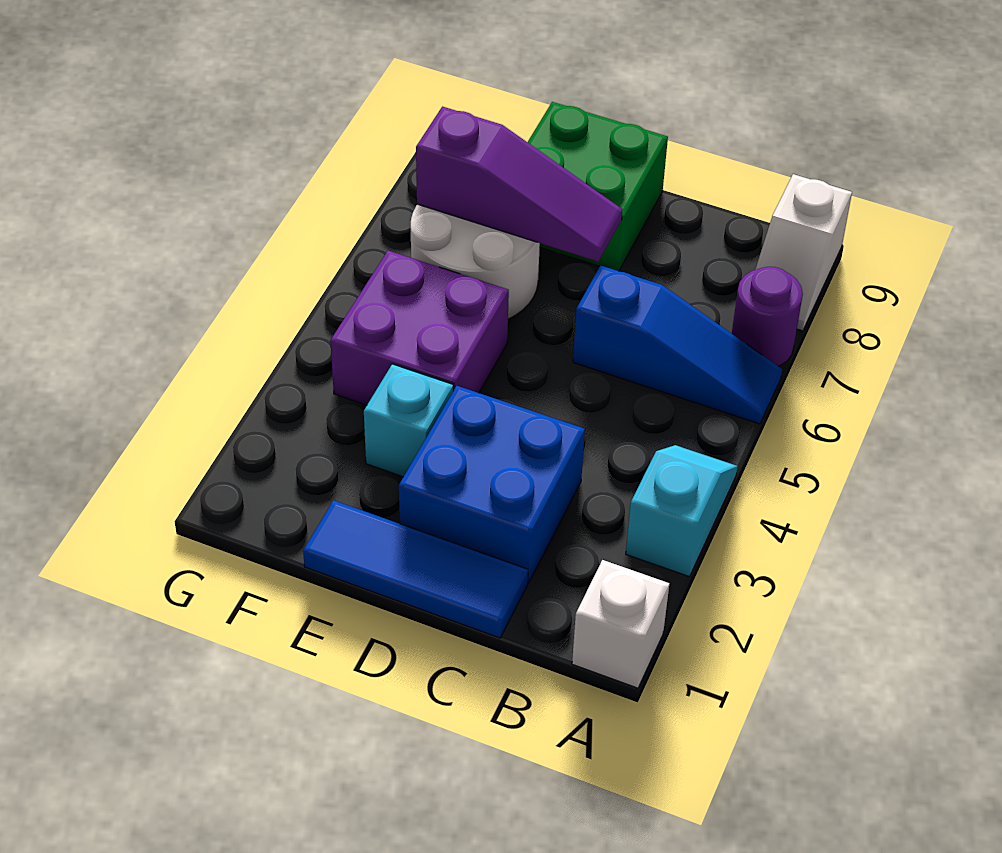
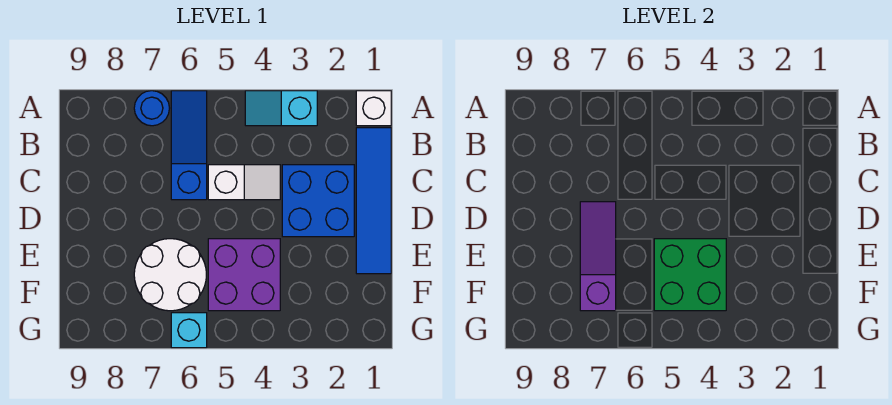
purple round brick A7 level 1 -> blue round brick A7 level 1
white slope A8:A9 level 1 top 9 -> white slope C4:C5 level 1 top 5
blue tile C1:E1 level 1 -> blue tile B1:E1 level 1
green brick D8:E9 level 1 -> green brick E4:F5 level 2
cyan brick E3 level 1 -> cyan brick G6 level 1

